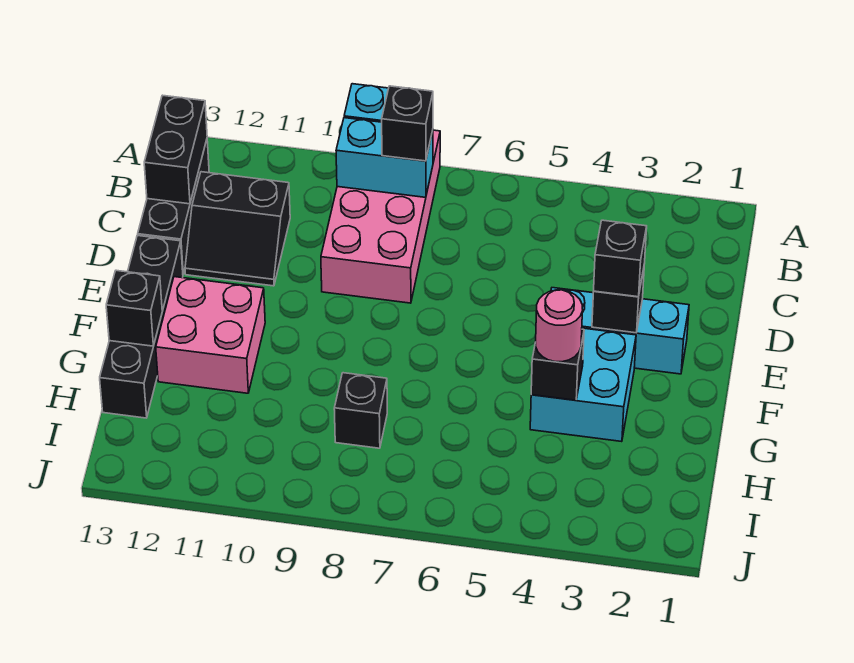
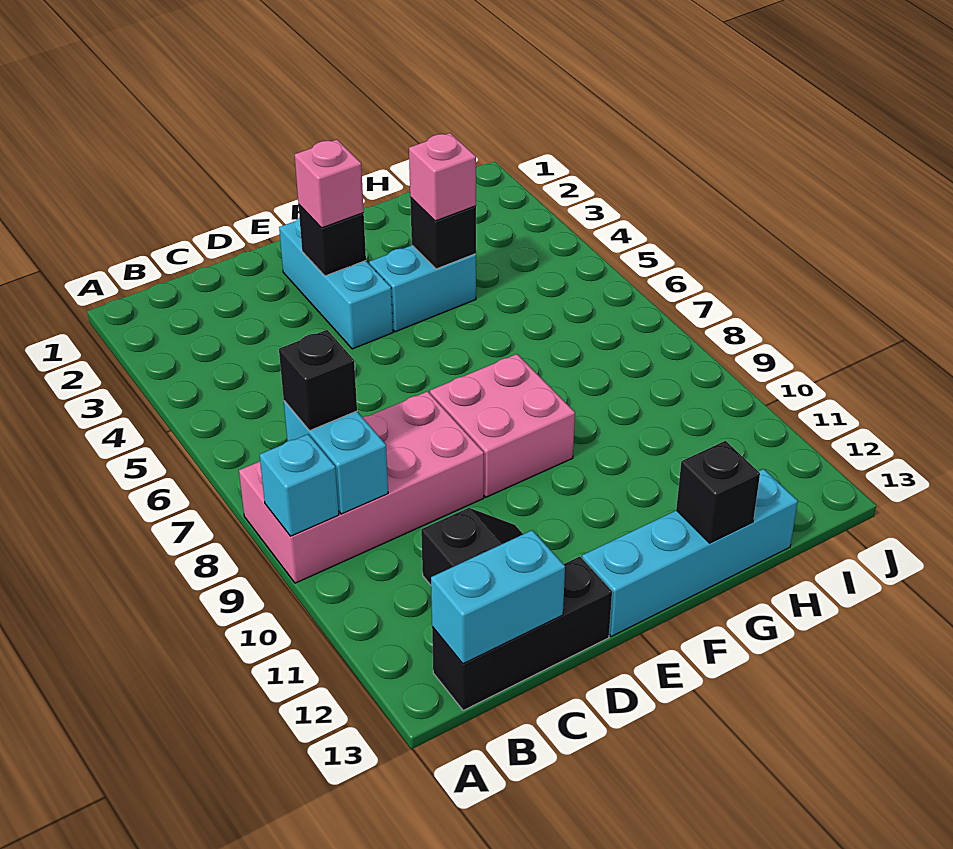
black brick B13:C13 level 2 -> cyan brick B13:C13 level 2
black brick E3 level 3 -> pink brick E3 level 3
black brick E13:H13 level 1 -> cyan brick E13:H13 level 1
cyan brick F3:G4 level 1 -> cyan brick F4:G4 level 1
pink brick F11:G12 level 1 -> pink brick E8:F9 level 1
pink round brick G4 level 3 -> pink brick G4 level 3
black brick H8 level 1 -> none

